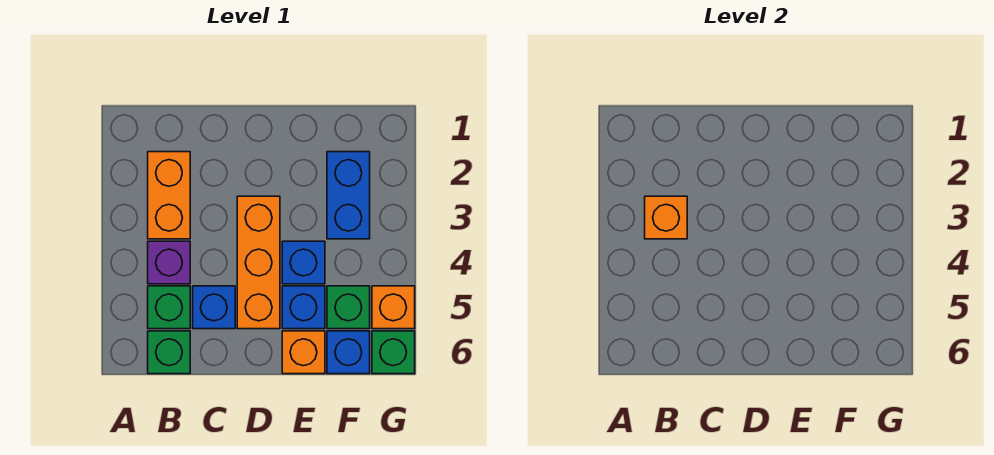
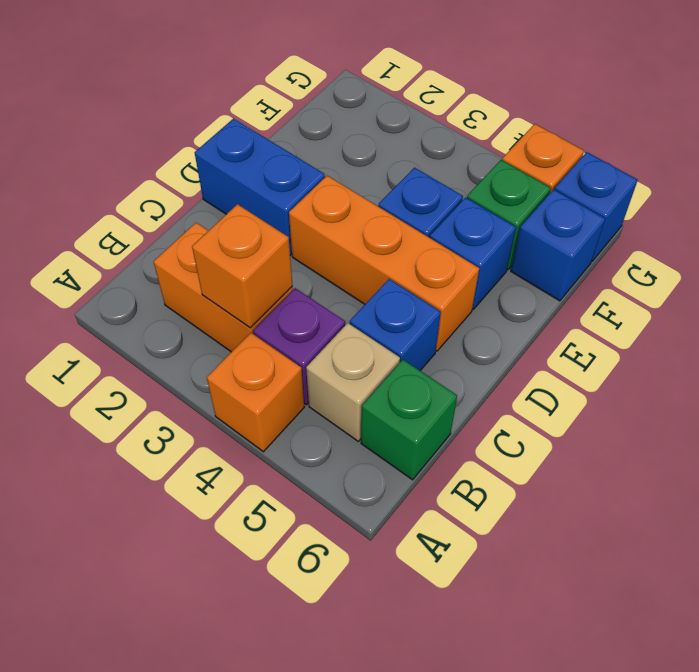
green brick B5 level 1 -> tan brick B5 level 1
orange brick E6 level 1 -> orange brick A4 level 1
blue brick F2:F3 level 1 -> blue brick D1:D2 level 1
green brick G6 level 1 -> blue brick G6 level 1

